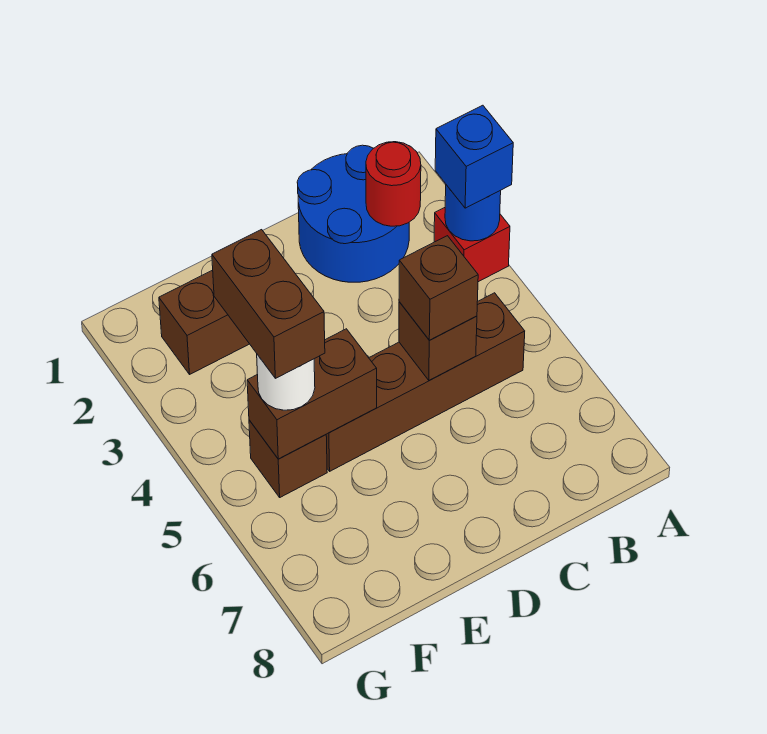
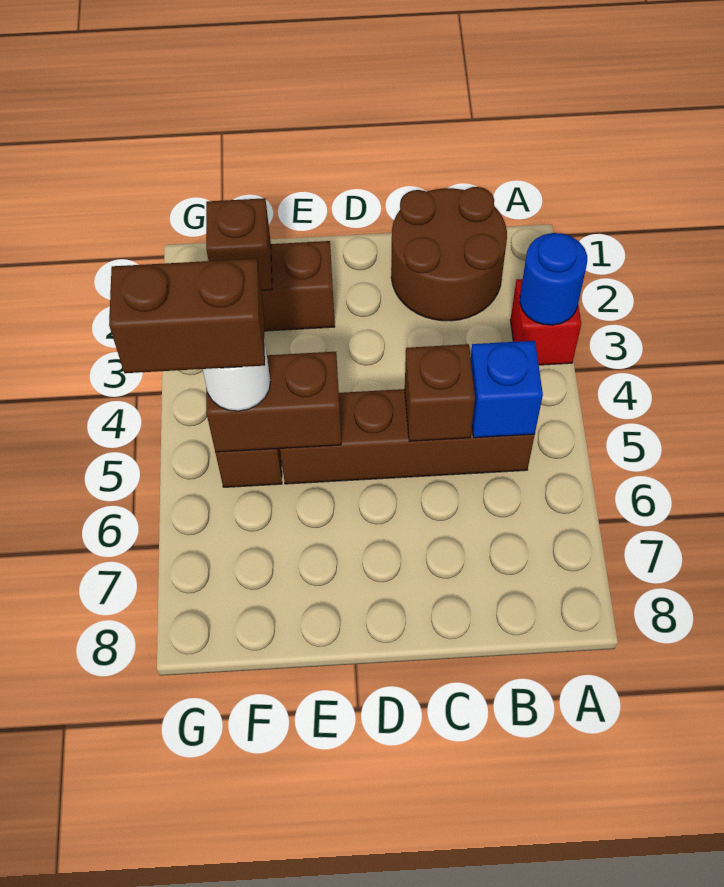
blue brick A3 level 3 -> blue brick B5 level 2
blue round brick B1:C2 level 1 -> brown round brick B1:C2 level 1
red round brick B2 level 2 -> none
brown brick C5 level 3 -> brown brick F2 level 2
brown brick F4:F5 level 4 -> brown brick F5:G5 level 4

